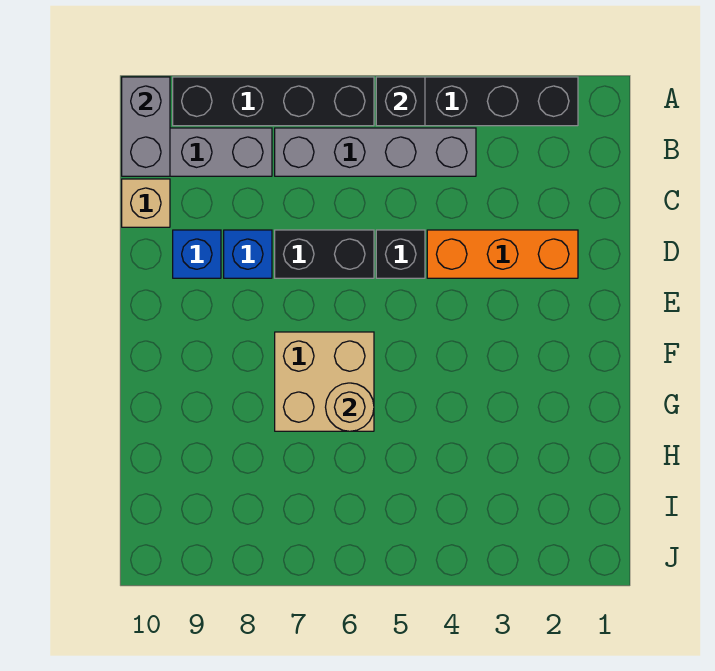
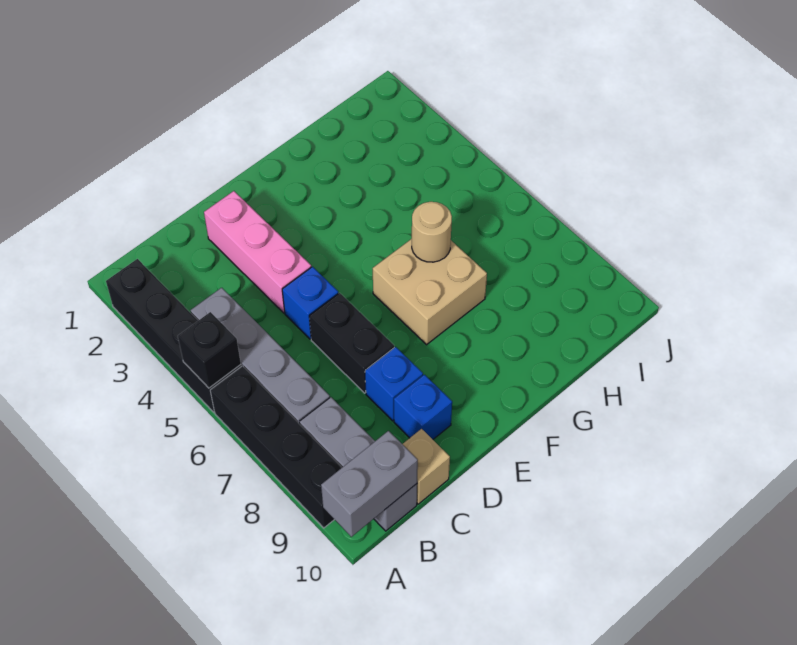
orange brick D2:D4 level 1 -> pink brick D2:D4 level 1
black brick D5 level 1 -> blue brick D5 level 1

